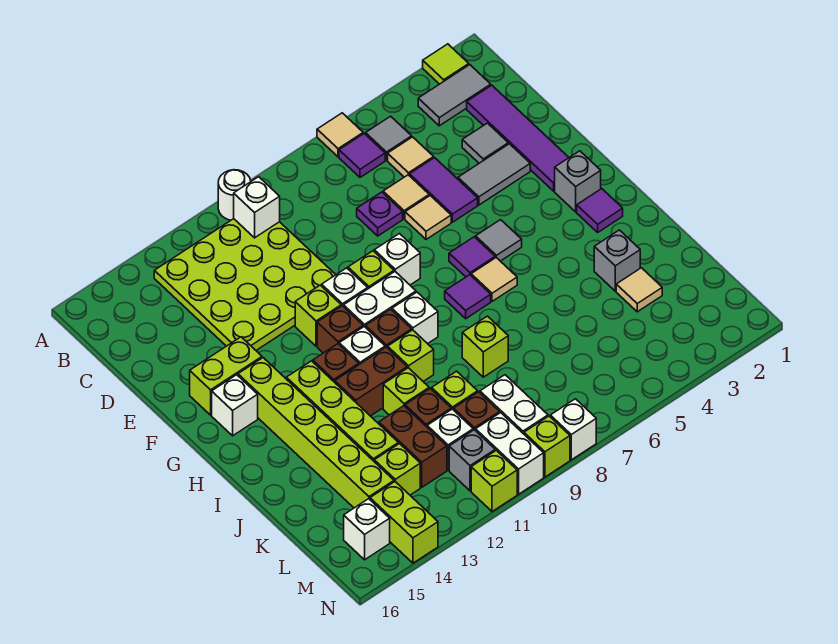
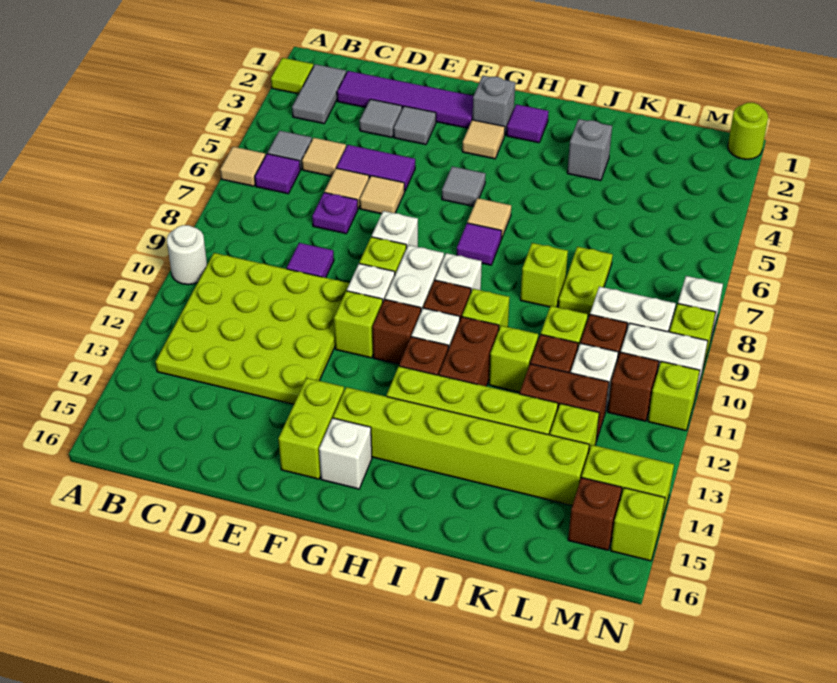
white brick B10 level 2 -> none
grey tile E3:E4 level 1 -> grey tile E3 level 1
purple tile G6 level 1 -> purple tile D9 level 1
tan tile K3 level 1 -> tan tile G3 level 1
none -> lime plate K7:K8 level 1
grey brick M11 level 1 -> brown brick M11 level 1
white brick M15 level 1 -> brown brick M15 level 1
none -> lime round brick N1 level 1
none -> lime brick N15 level 1

